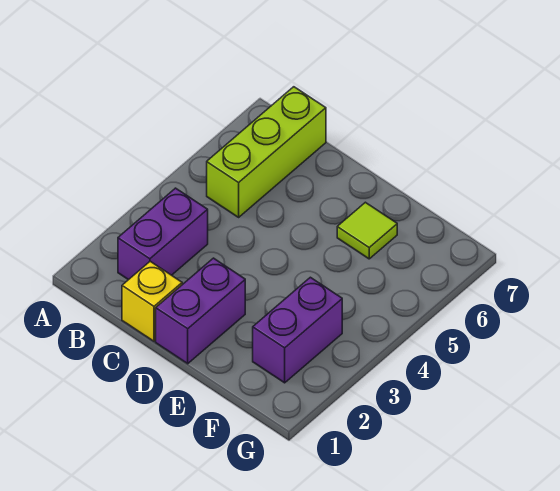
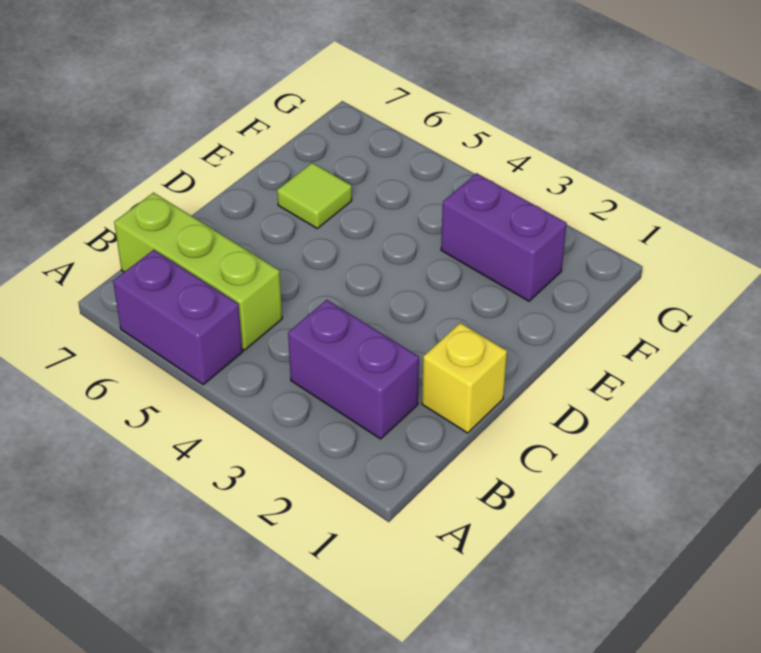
purple brick D1:D2 level 1 -> purple brick A5:A6 level 1

